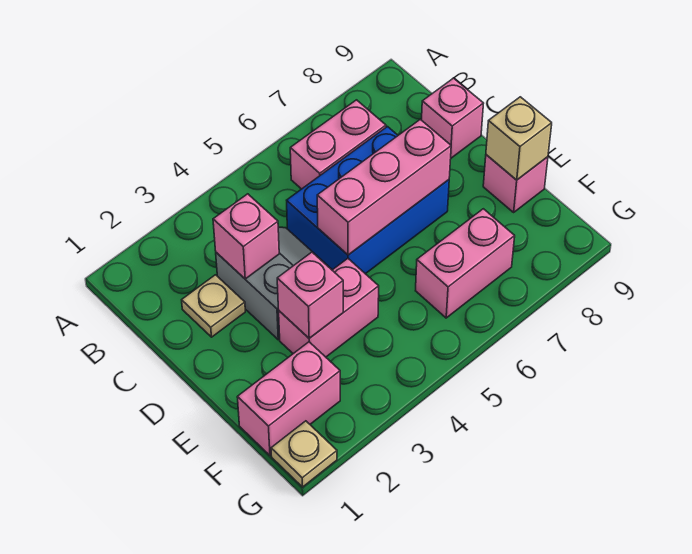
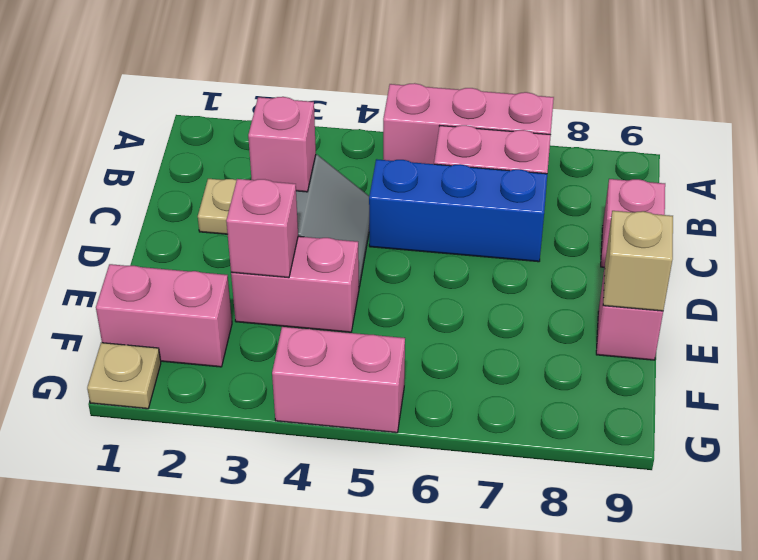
blue brick C5:D7 level 1 -> blue brick C5:C7 level 1
pink brick D5:D7 level 2 -> pink brick A5:A7 level 1
pink brick F6:F7 level 1 -> pink brick G4:G5 level 1

